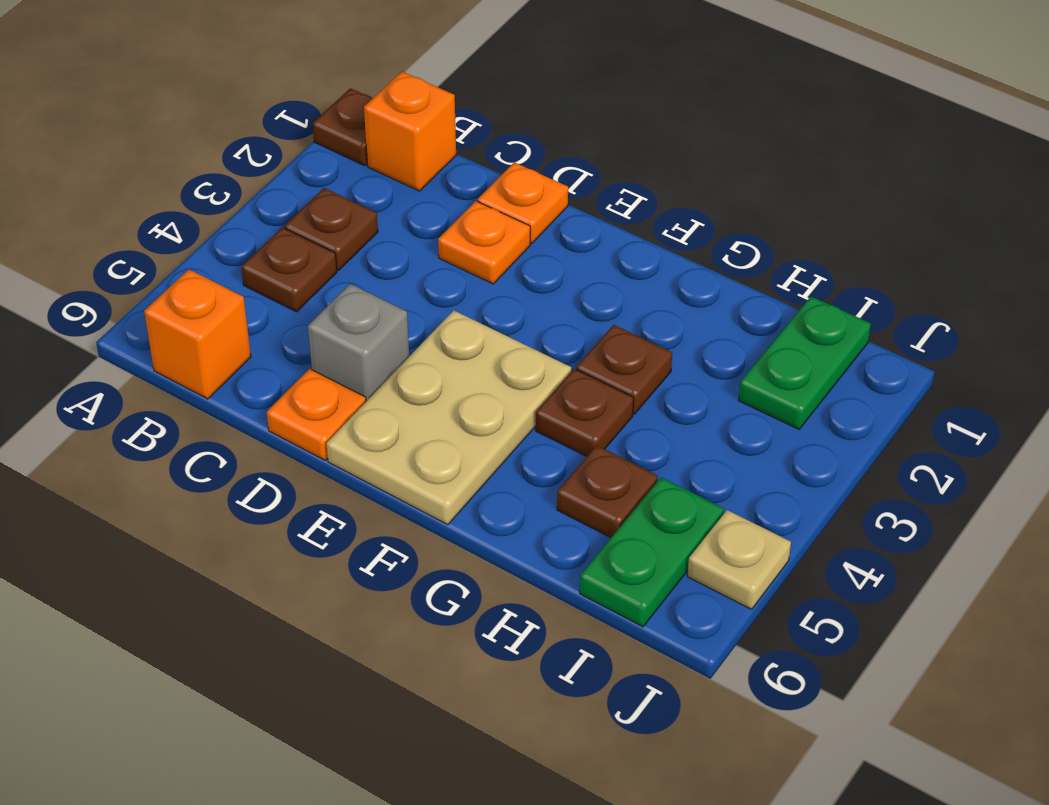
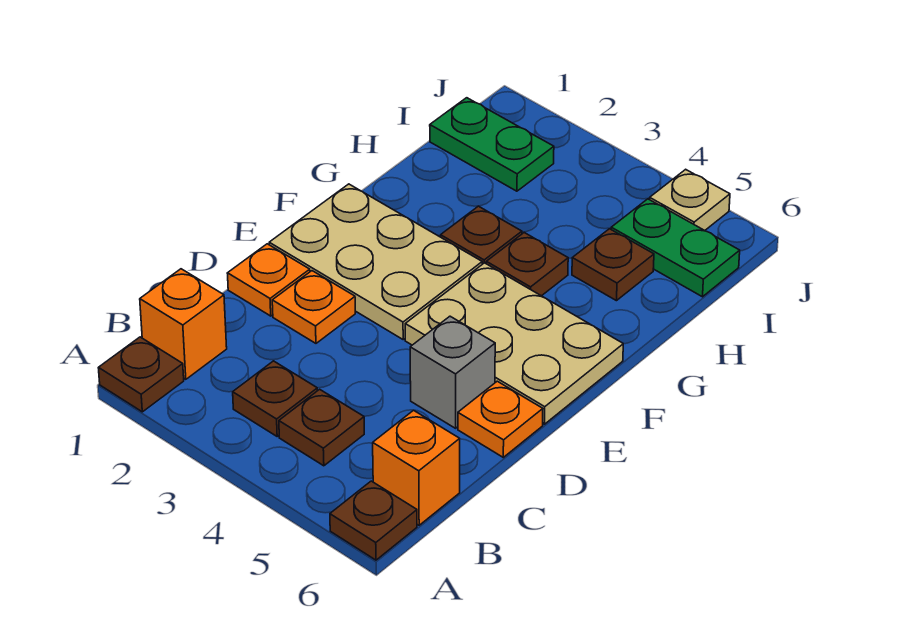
none -> brown plate A6 level 1
none -> tan plate E1:F3 level 1

